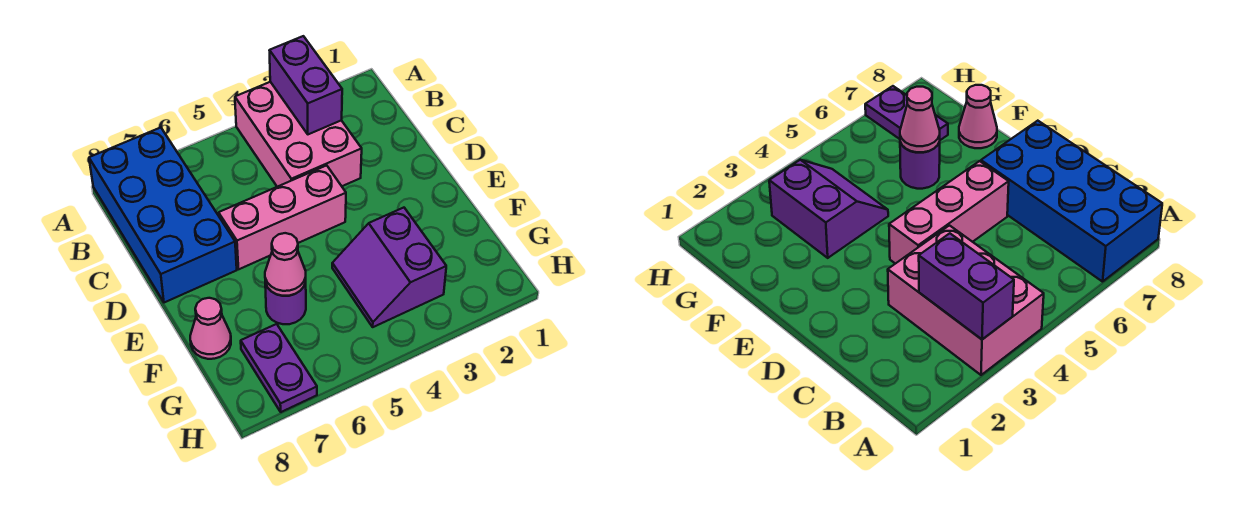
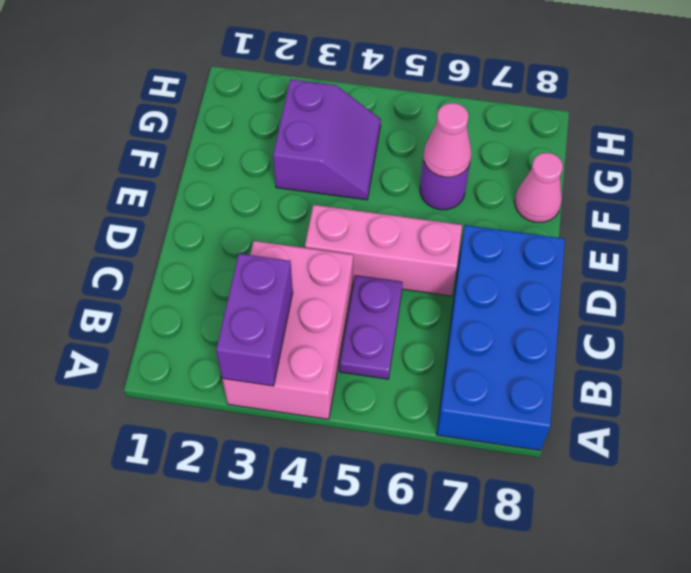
purple plate G7:H7 level 1 -> purple plate B5:C5 level 1

